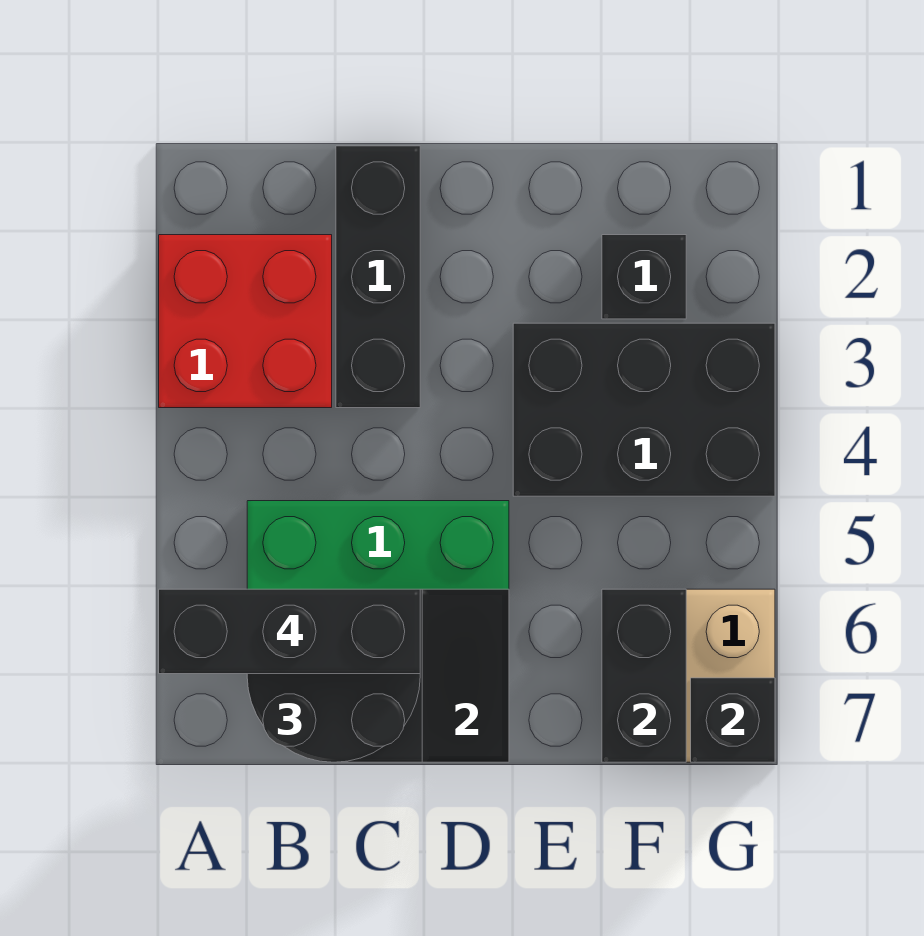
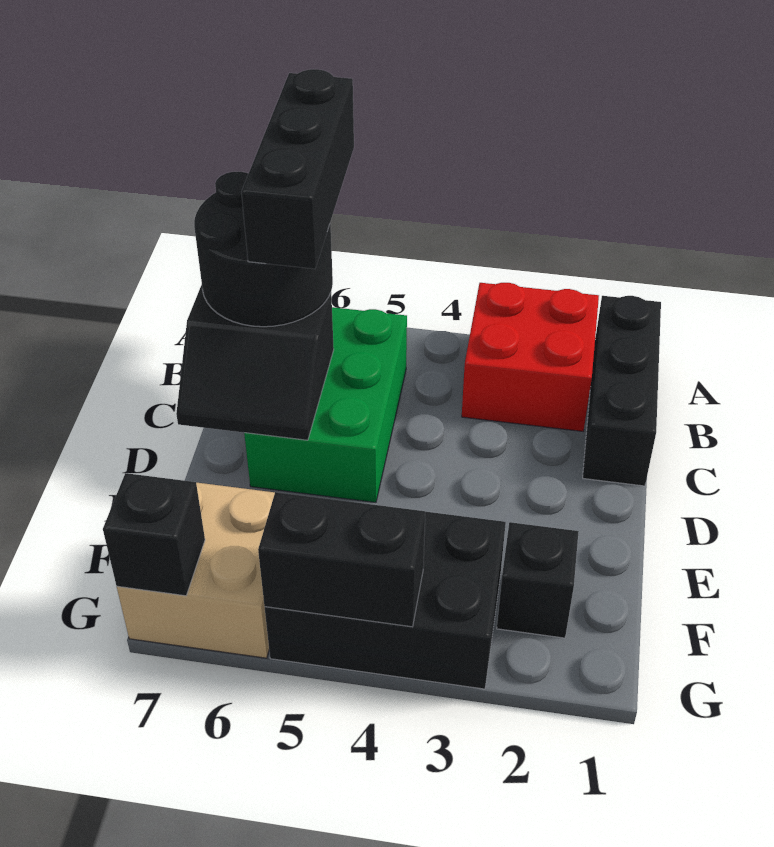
black brick C1:C3 level 1 -> black brick A1:C1 level 1
black brick E3:G4 level 1 -> black brick F3:G5 level 1
black brick F6:F7 level 2 -> black brick G4:G5 level 2

